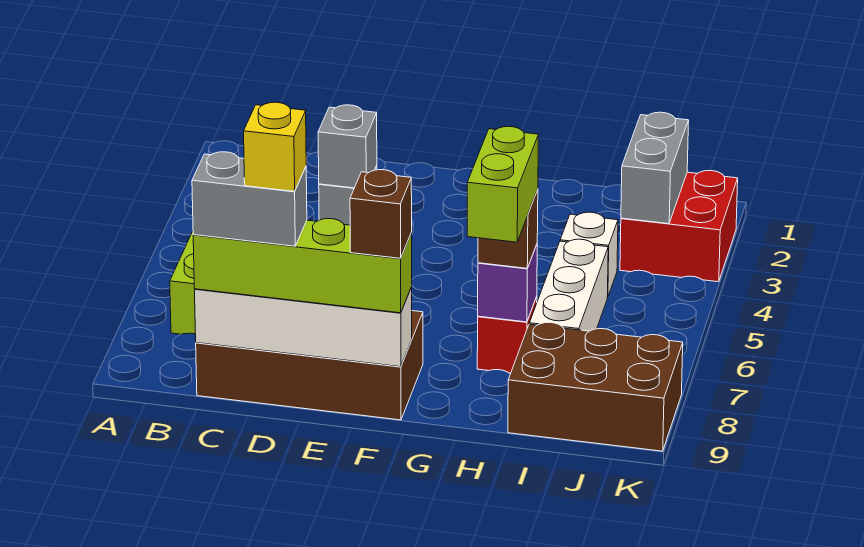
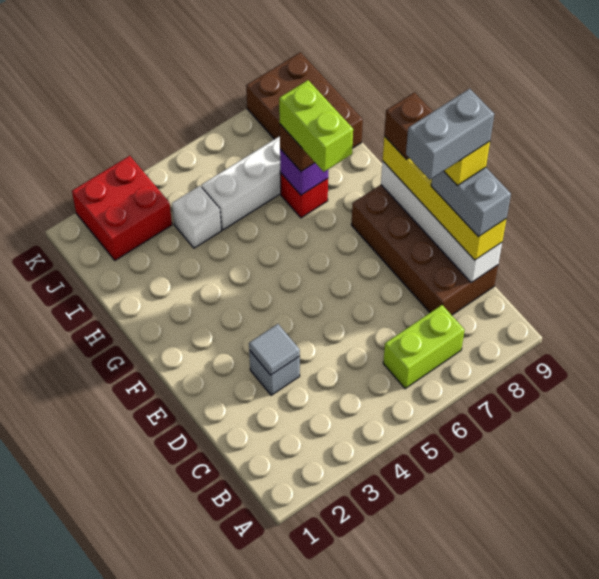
lime brick C9:F9 level 3 -> yellow brick C9:F9 level 3
grey brick D3 level 2 -> grey tile D3 level 2
lime brick H7:H8 level 4 -> lime brick G7:H7 level 4
grey brick J2:J3 level 2 -> grey brick D8:D9 level 6

